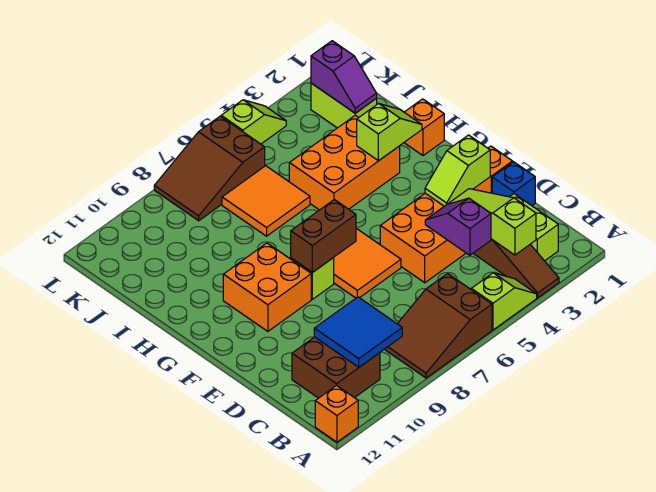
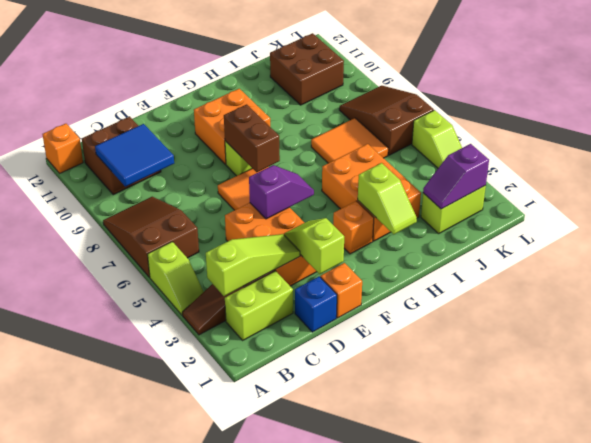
purple slope C4:D4 level 2 top C -> purple slope E5:F5 level 2 top E
orange brick H1 level 1 -> orange brick G3 level 1
none -> brown brick J10:K11 level 1

